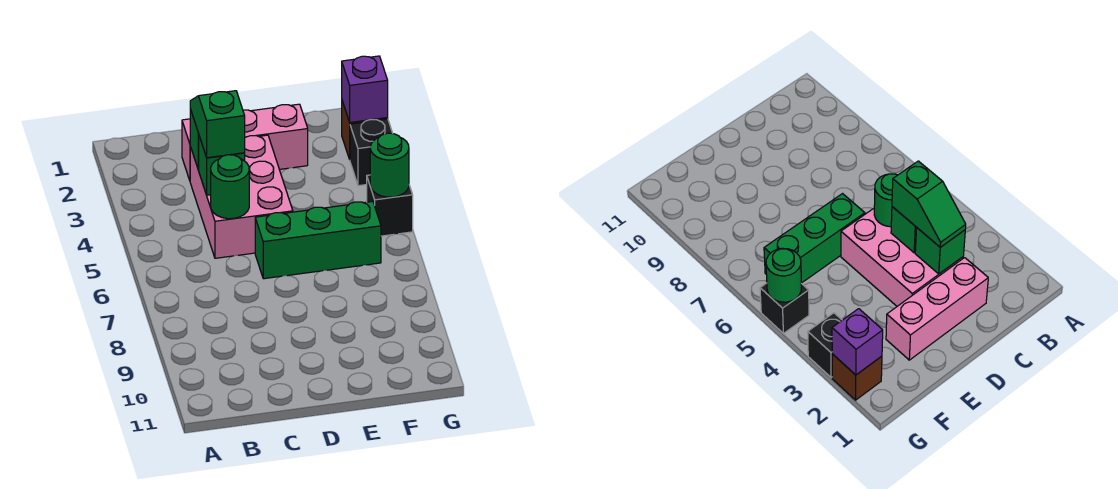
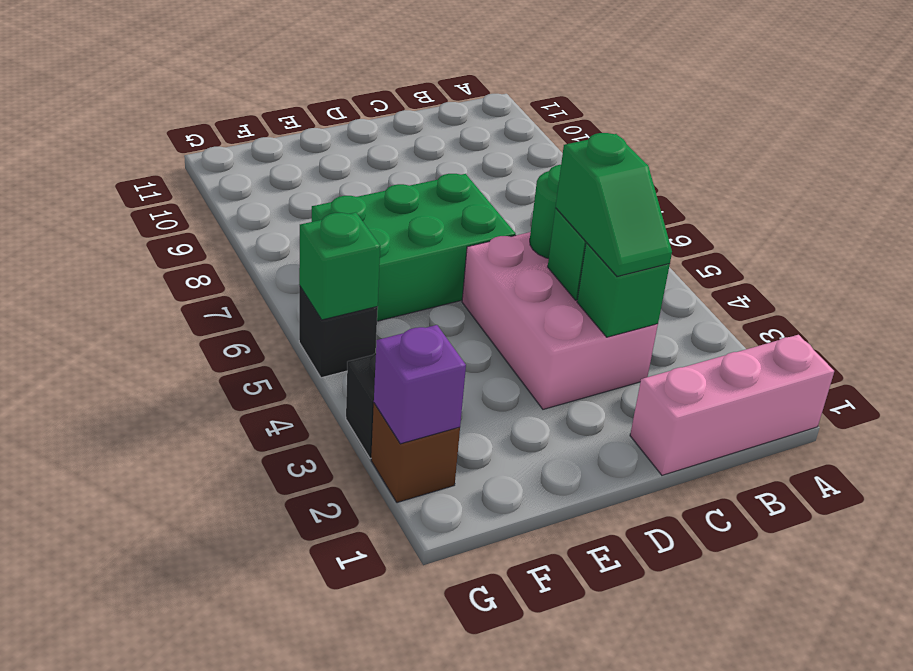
pink brick C2:E2 level 1 -> pink brick A1:C1 level 1
green brick D6:F6 level 1 -> green brick D6:F7 level 1
green round brick G5 level 2 -> green brick G5 level 2

